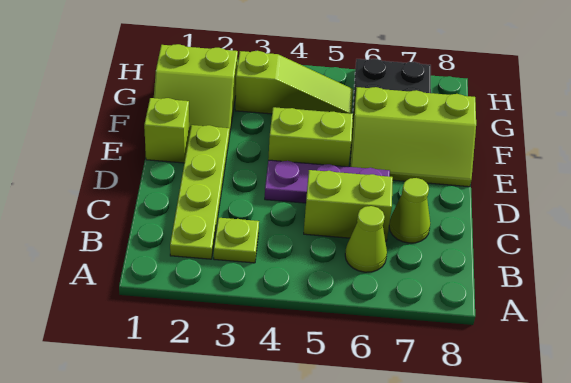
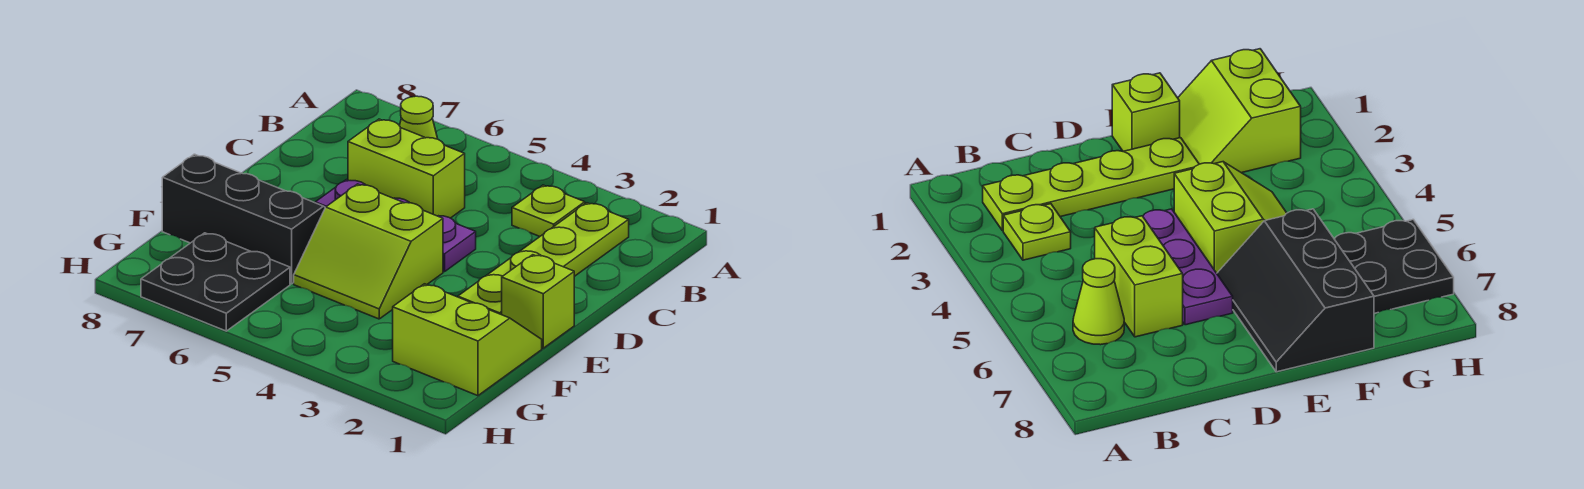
lime cone C7 level 1 -> none
lime slope E6:F8 level 1 top F -> black slope E6:F8 level 1 top F
lime slope G3:G5 level 1 top 3 -> none

